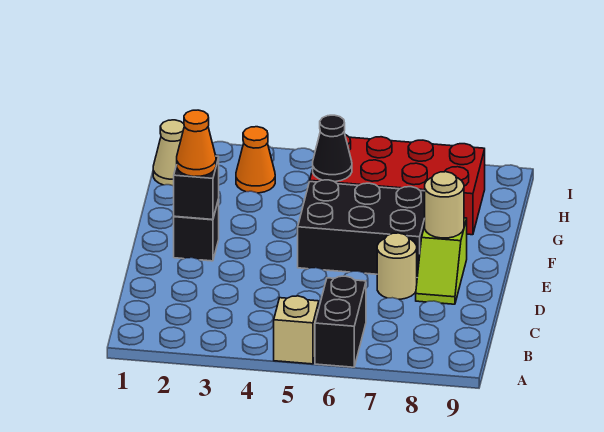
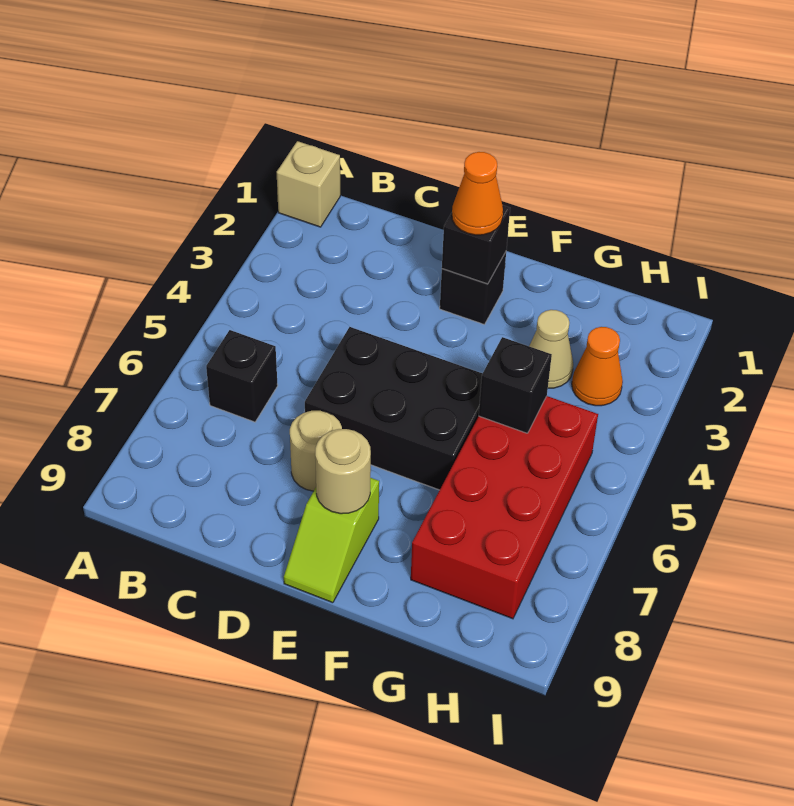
tan brick A5 level 1 -> tan brick A1 level 1
black brick A6:B6 level 1 -> black brick B6 level 1
lime slope D8:E8 level 1 top E -> lime slope E8:E9 level 1 top 8
black brick E5:F7 level 1 -> black brick D5:F6 level 1
black cone G5 level 2 -> black brick G5 level 2
tan cone H1 level 1 -> tan cone G3 level 1

